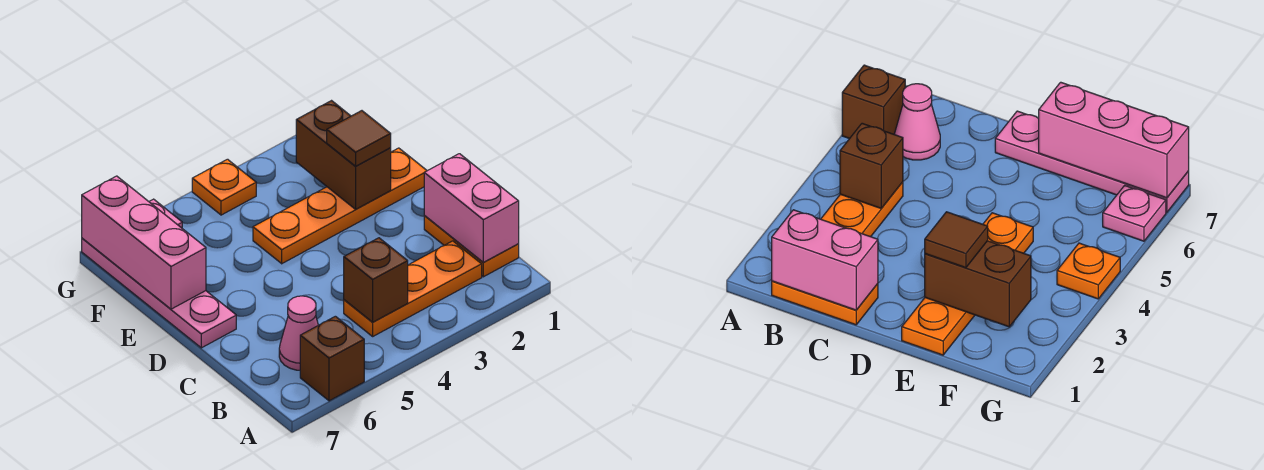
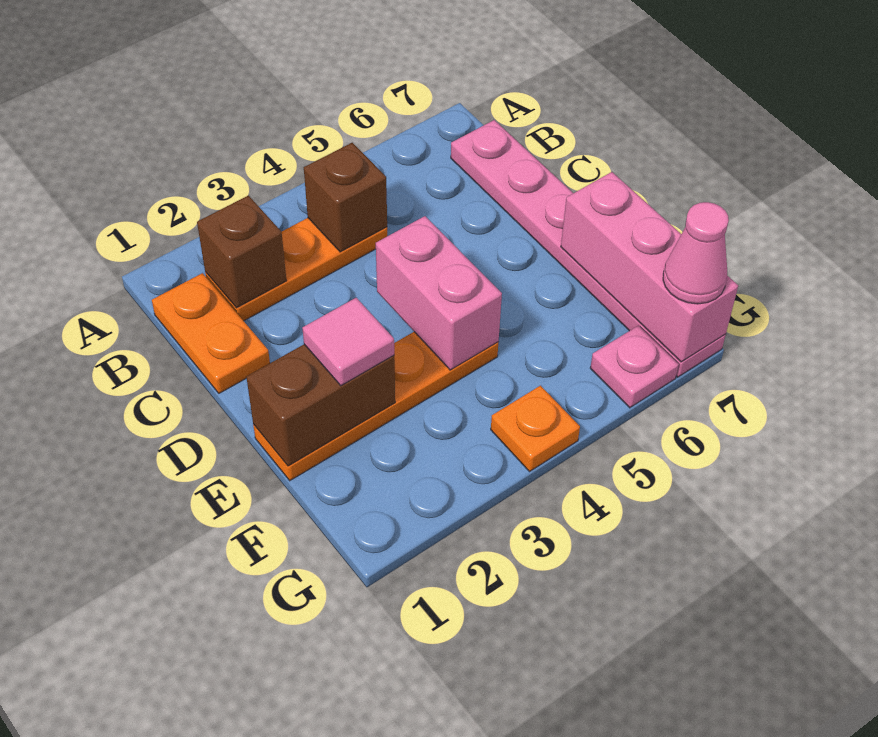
brown brick A6 level 1 -> brown brick B2 level 2
pink brick B1:C1 level 2 -> pink brick D4:E4 level 2
pink cone B6 level 1 -> pink cone G7 level 3
pink plate D7:G7 level 1 -> pink plate B7:G7 level 1
brown brick E2:F2 level 2 -> brown brick E1:E2 level 2
brown tile E2 level 3 -> pink tile E2 level 3

